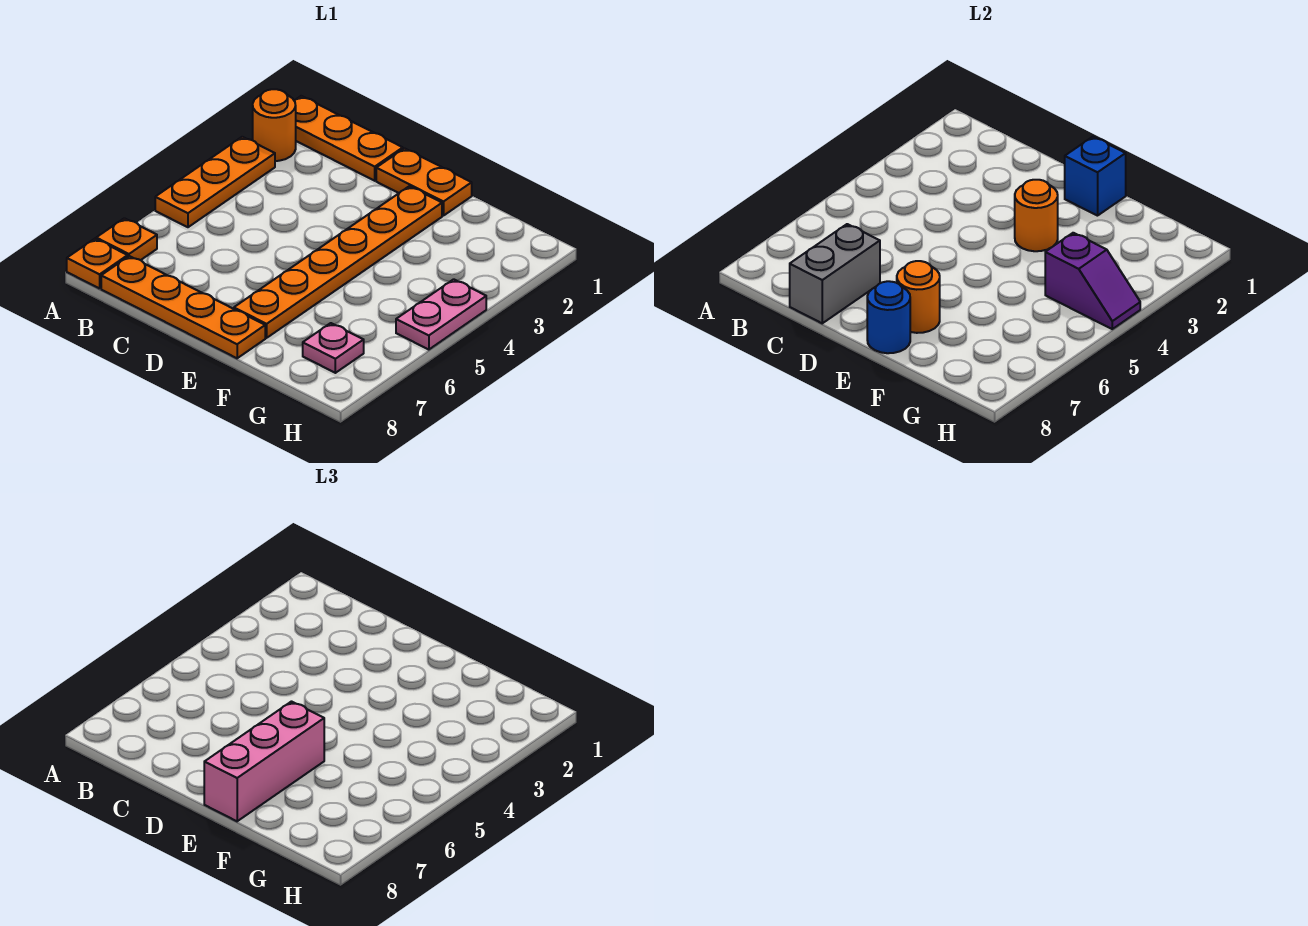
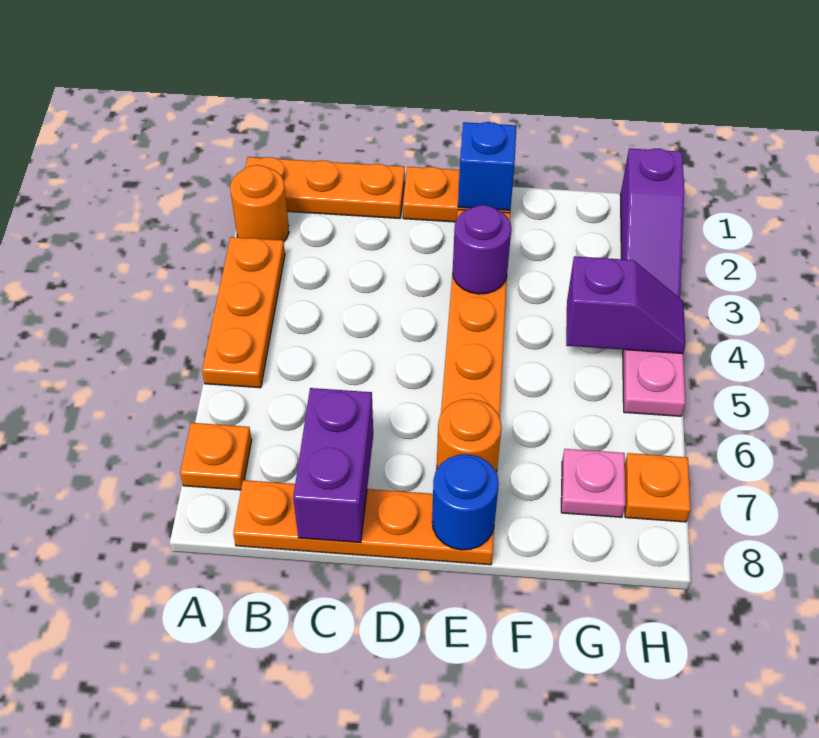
orange plate A8 level 1 -> orange plate H7 level 1
grey brick C7:C8 level 2 -> purple brick C7:C8 level 2
orange round brick E3 level 2 -> purple round brick E3 level 2
pink brick E6:E8 level 3 -> none
none -> purple slope H1:H3 level 1 top 1

